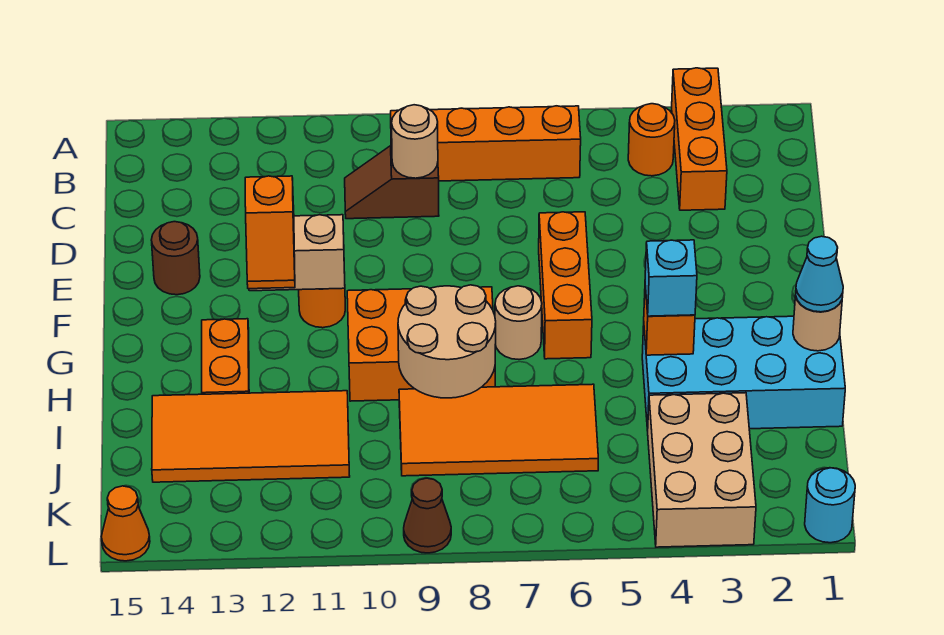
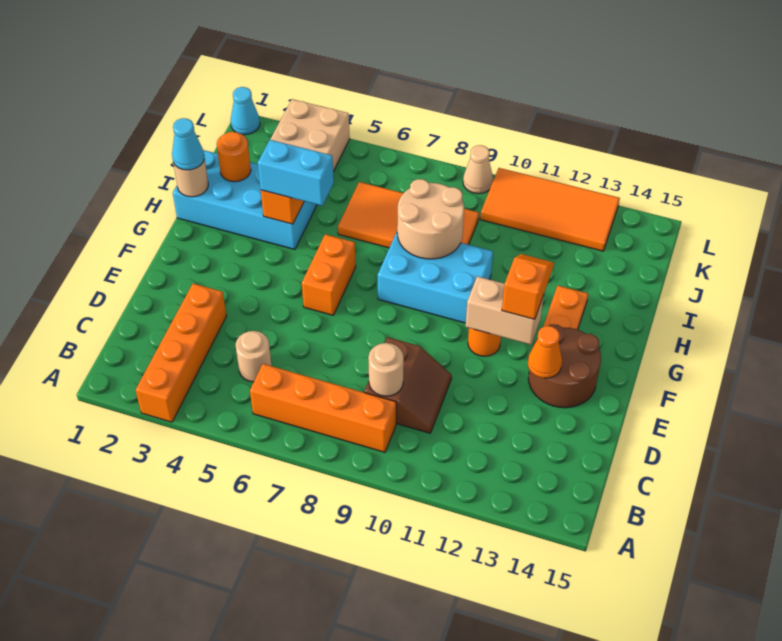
orange brick A3:C3 level 1 -> orange brick A3:D3 level 1
orange round brick B4 level 1 -> orange round brick I2 level 2
brown slope C9:C10 level 1 top 9 -> brown slope C9:D10 level 1 top 9
orange brick E6:G6 level 1 -> orange brick F6:G6 level 1
brown round brick E14 level 1 -> brown round brick E13:F14 level 1
tan round brick G7 level 1 -> tan round brick C5 level 1
orange brick G8:H10 level 1 -> cyan brick G8:H10 level 1
cyan brick H4 level 3 -> cyan brick H4:H5 level 3
orange tile I11:J14 level 1 -> orange tile K10:L13 level 1
cyan round brick L1 level 1 -> cyan cone L1 level 1
brown cone L9 level 1 -> tan cone L9 level 1
orange cone L15 level 1 -> orange cone E13 level 2

